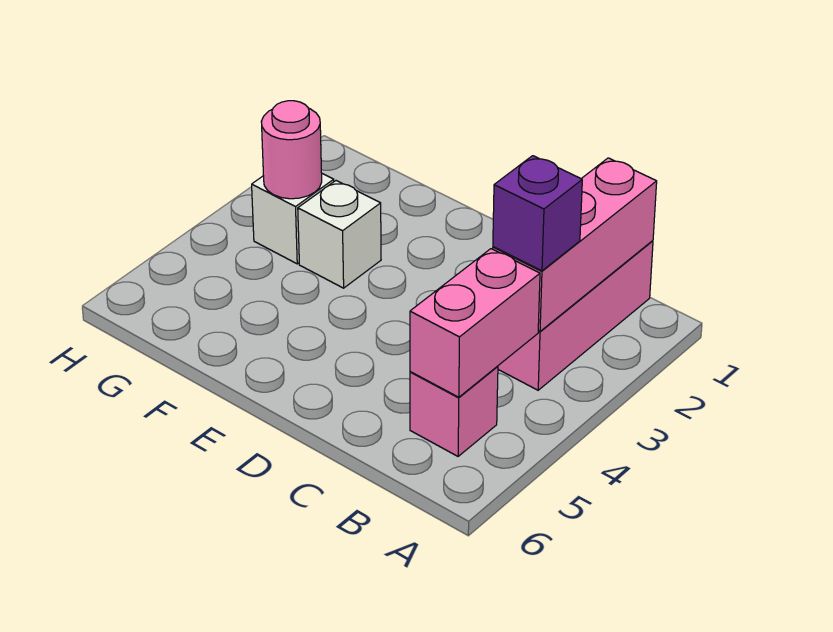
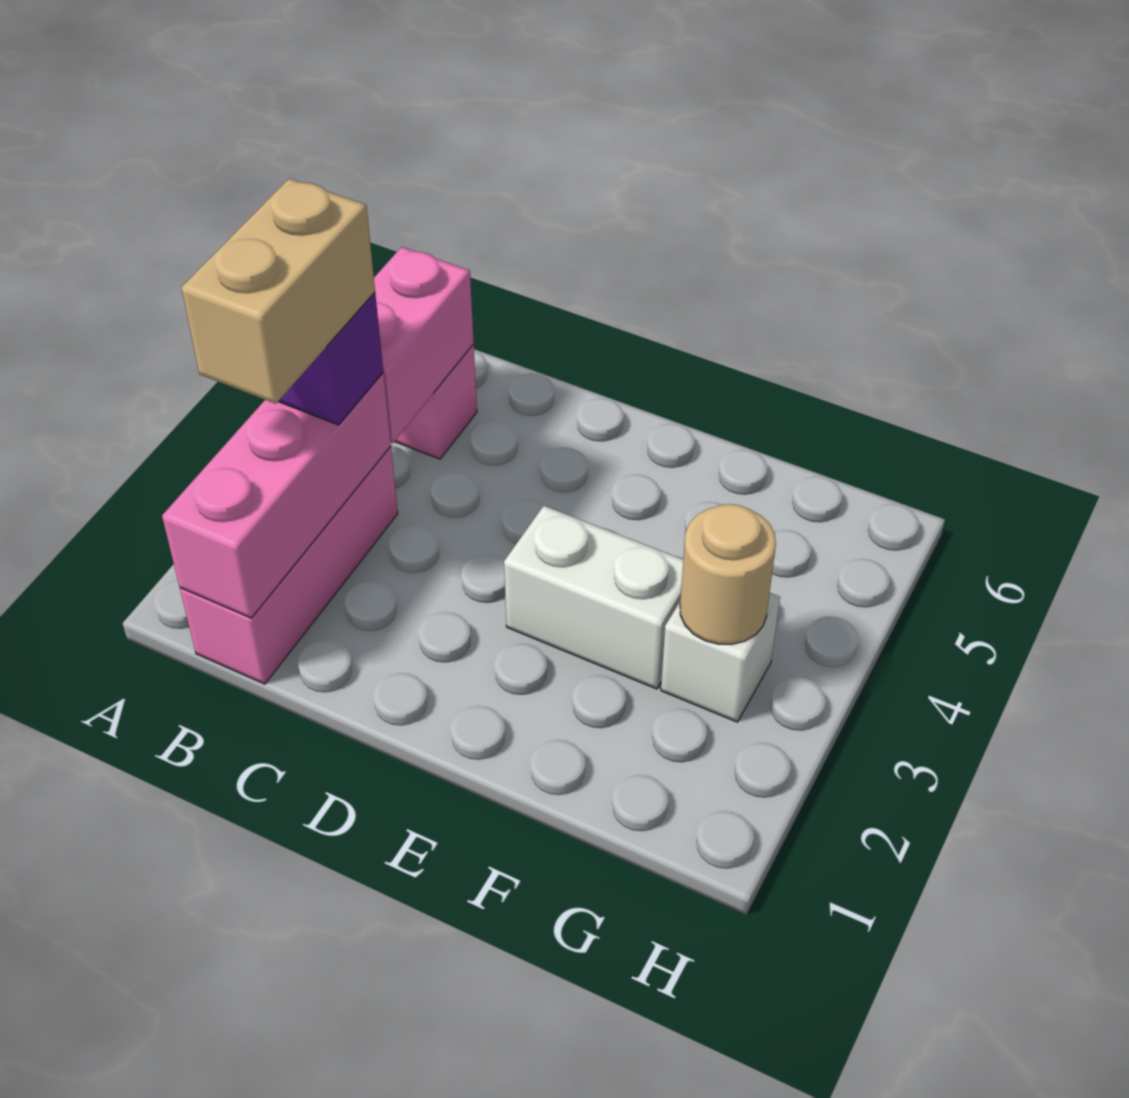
none -> tan brick B2:B3 level 4
white brick F3 level 1 -> white brick E3:F3 level 1
pink round brick G3 level 2 -> tan round brick G3 level 2

